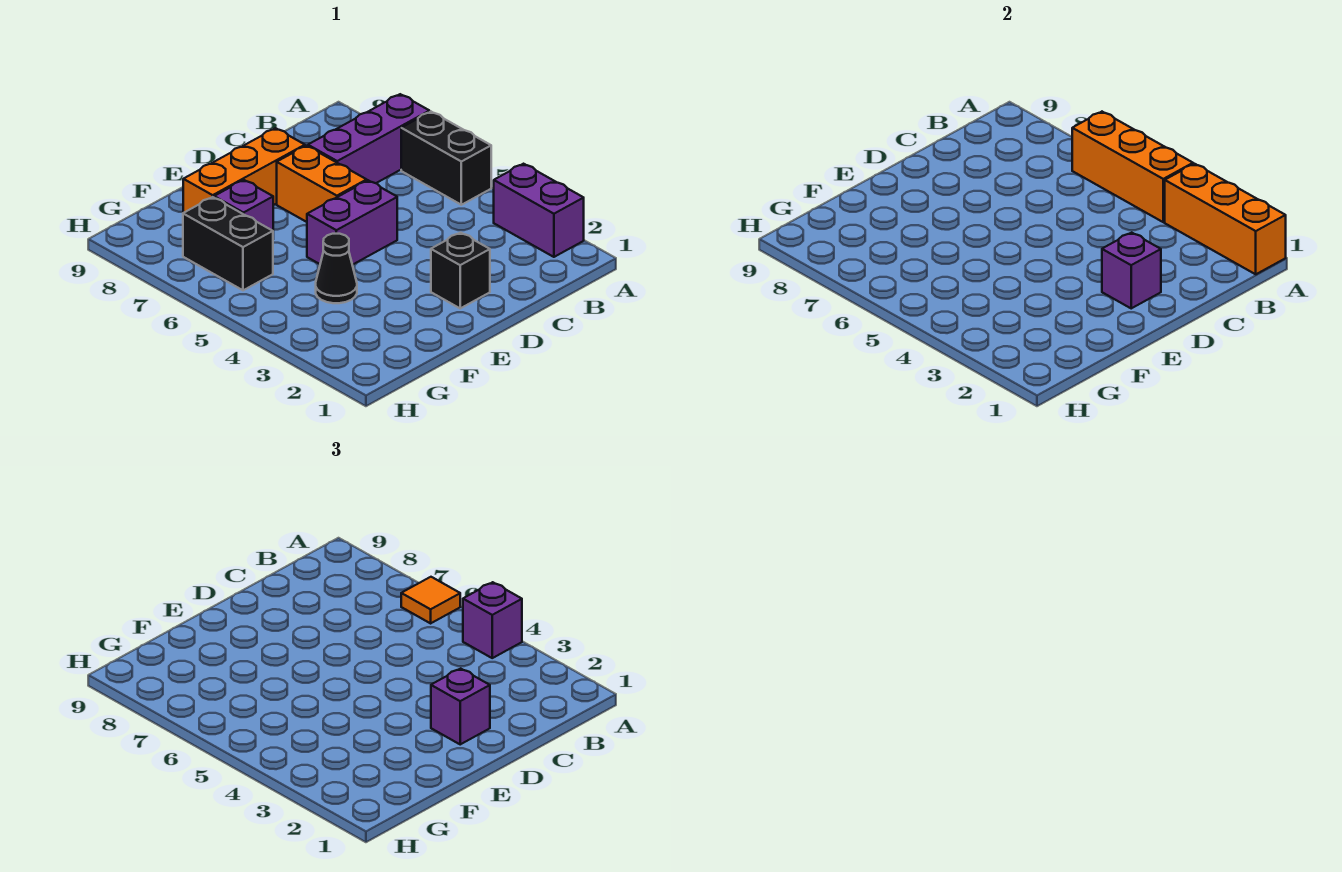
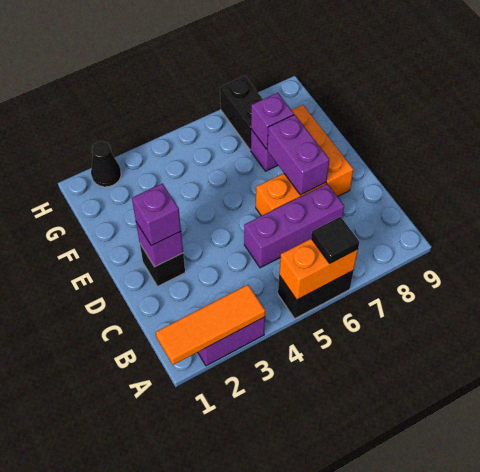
orange brick A1:A3 level 2 -> orange tile A1:A3 level 2
orange brick A4:A6 level 2 -> orange brick A5:A6 level 2
purple brick A4 level 3 -> purple brick F7 level 2
orange tile A6 level 3 -> black tile A6 level 3
purple brick A7:C7 level 1 -> purple brick C5:C7 level 1
purple brick D5:E5 level 1 -> purple brick D7:E7 level 2
black cone F4 level 1 -> black cone H2 level 1
black brick G6:G7 level 1 -> black brick G7:H7 level 1

